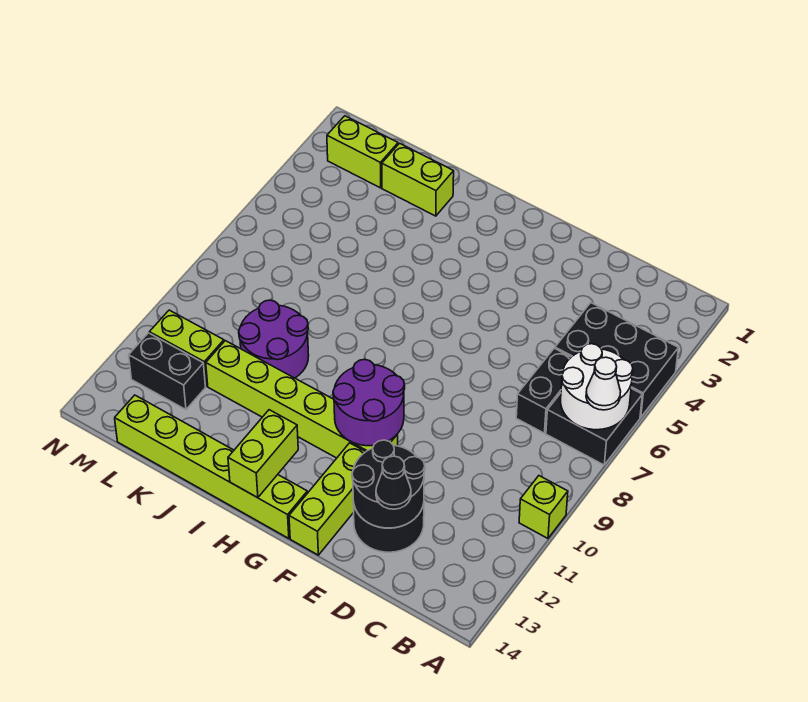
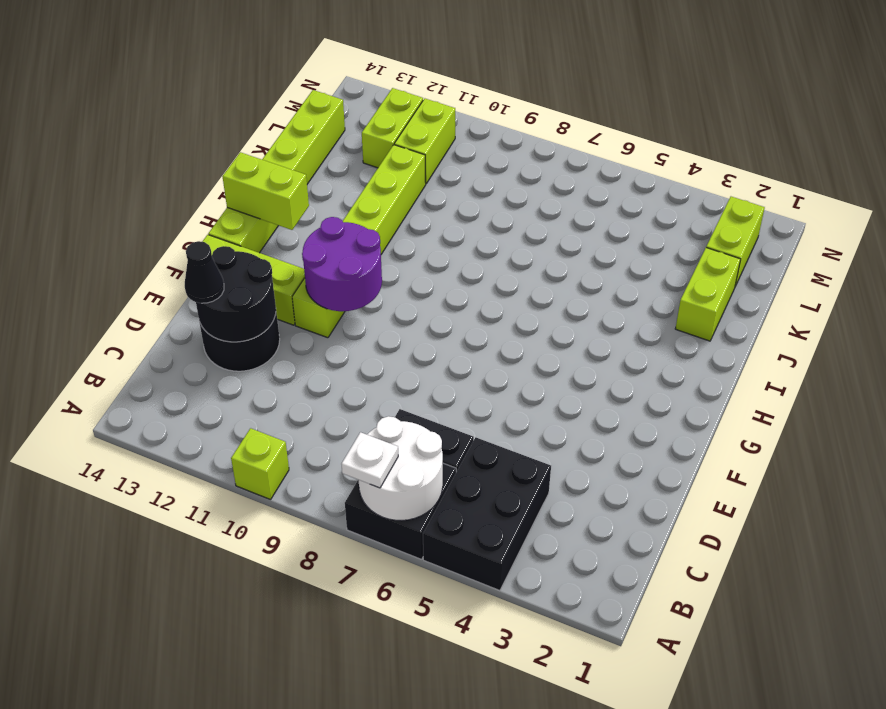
white cone A7 level 3 -> white plate A7 level 3
purple round brick J9:K10 level 1 -> none
black brick L12:M12 level 1 -> lime brick L12:M12 level 1

